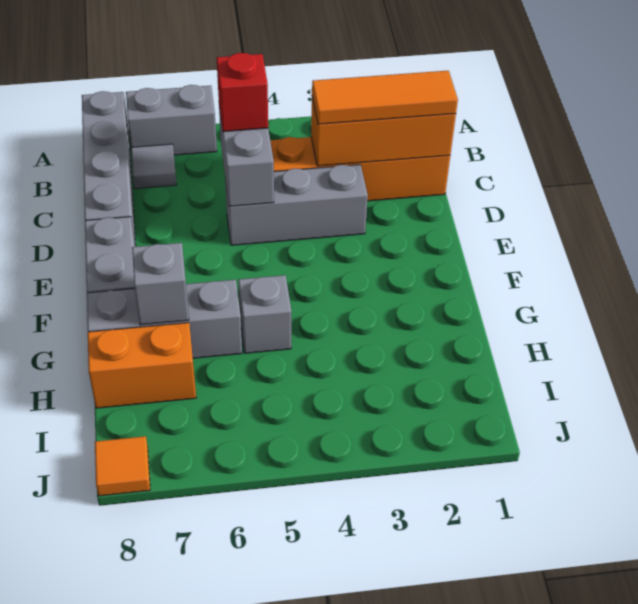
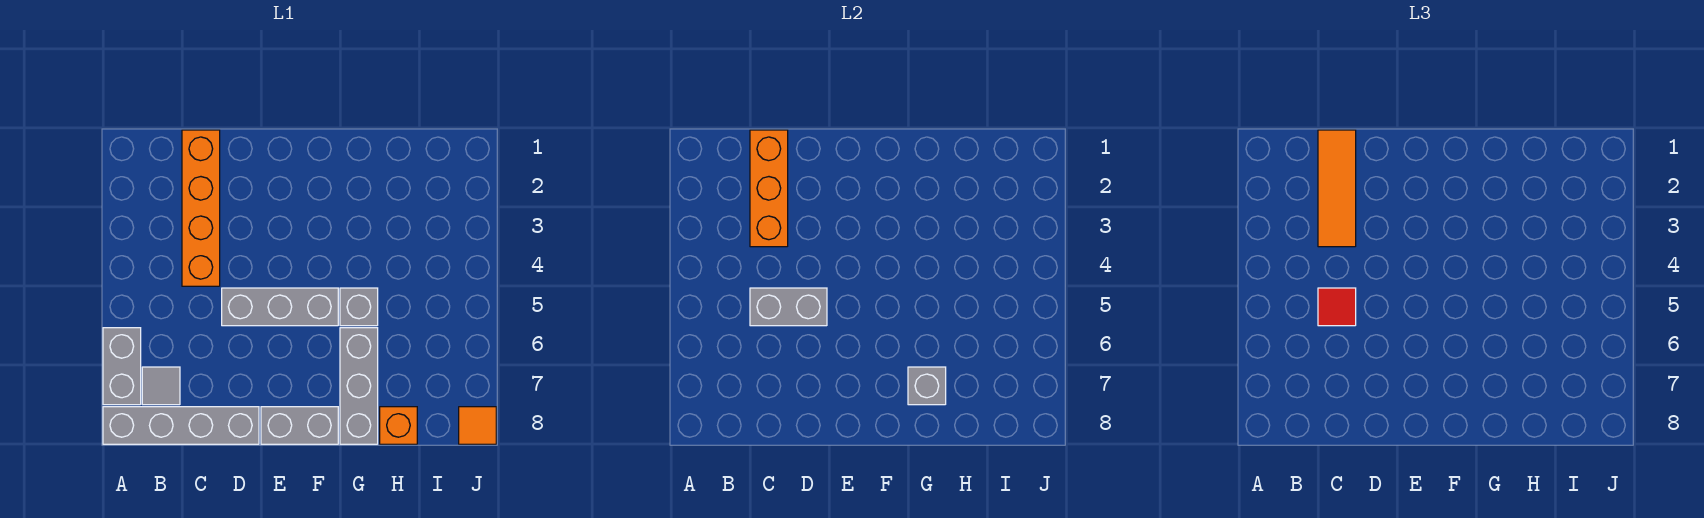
red brick C5 level 3 -> red tile C5 level 3
grey brick D3:D5 level 1 -> grey brick D5:F5 level 1
orange brick H7:H8 level 1 -> orange brick H8 level 1

